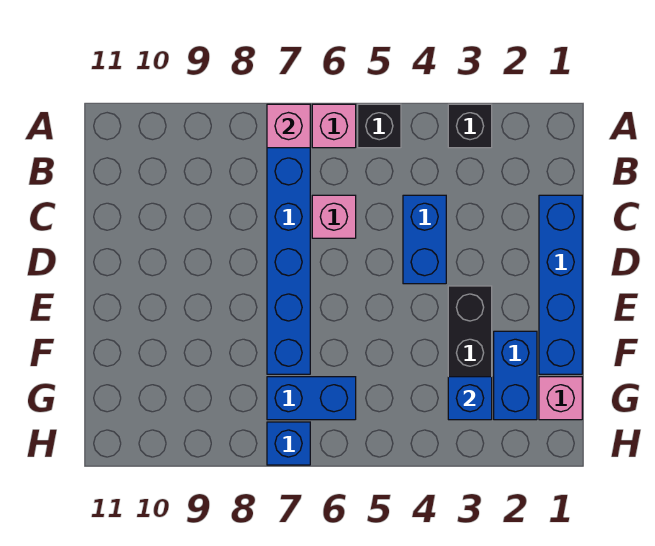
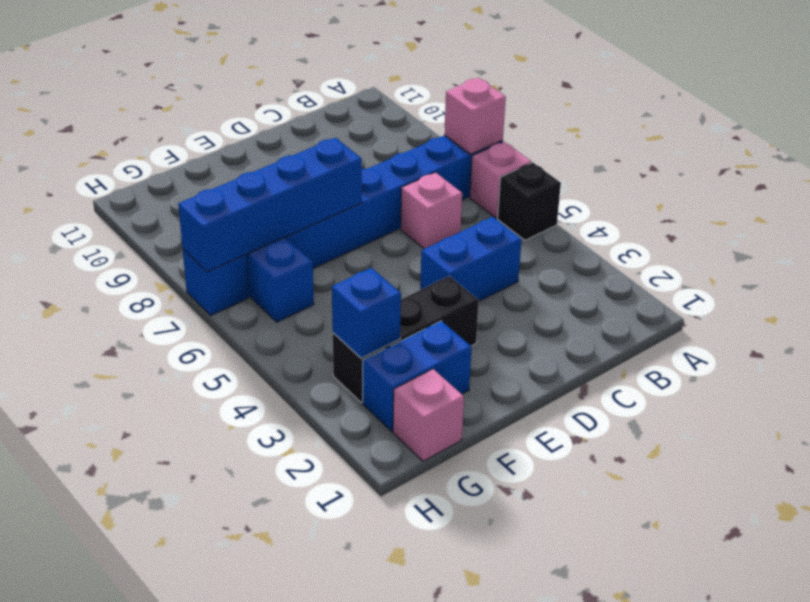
black brick A3 level 1 -> none
blue brick C1:F1 level 1 -> blue brick E7:H7 level 2

